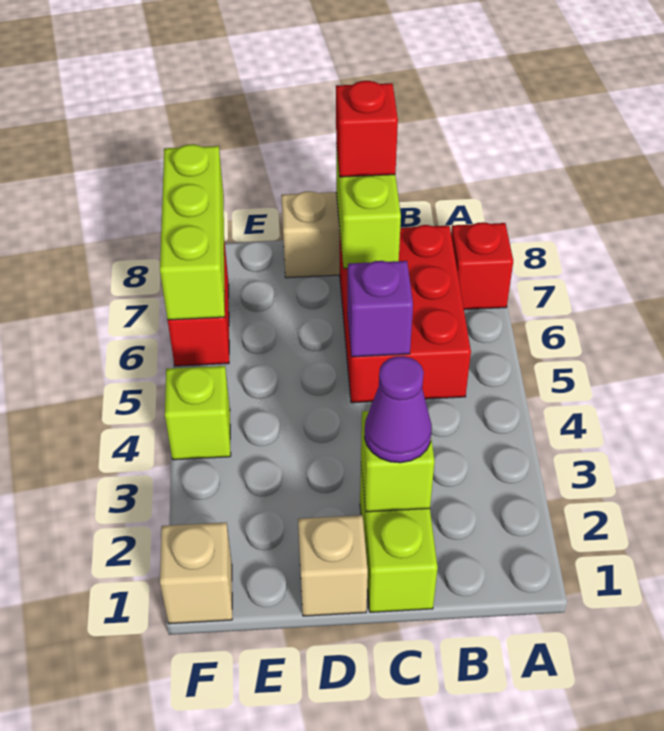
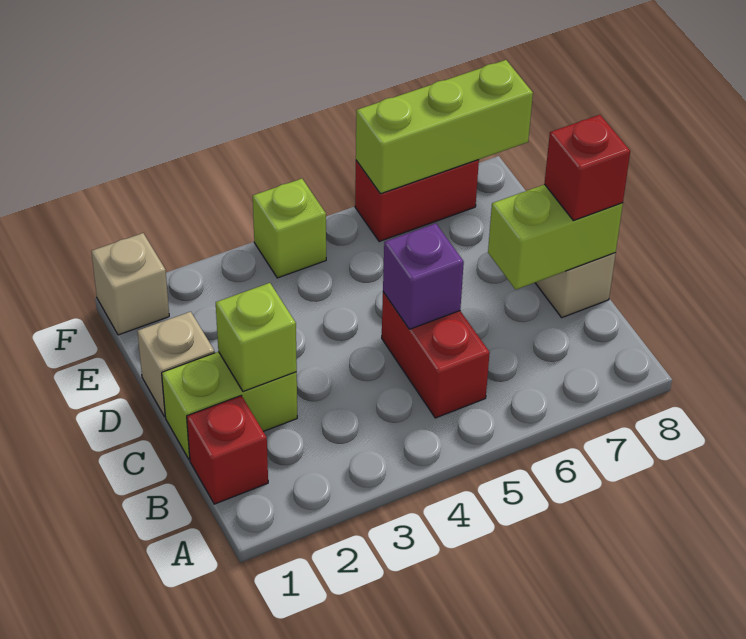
red brick A7 level 1 -> red brick B1 level 1
red brick B5:C7 level 1 -> red brick B5:C5 level 1
purple cone C2 level 3 -> none

